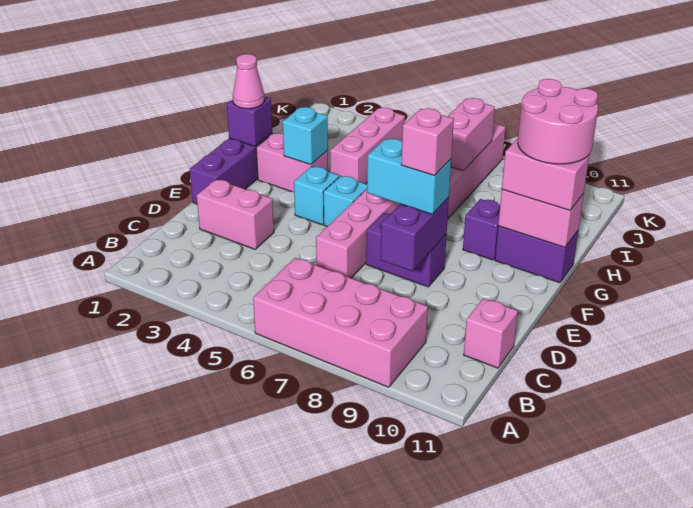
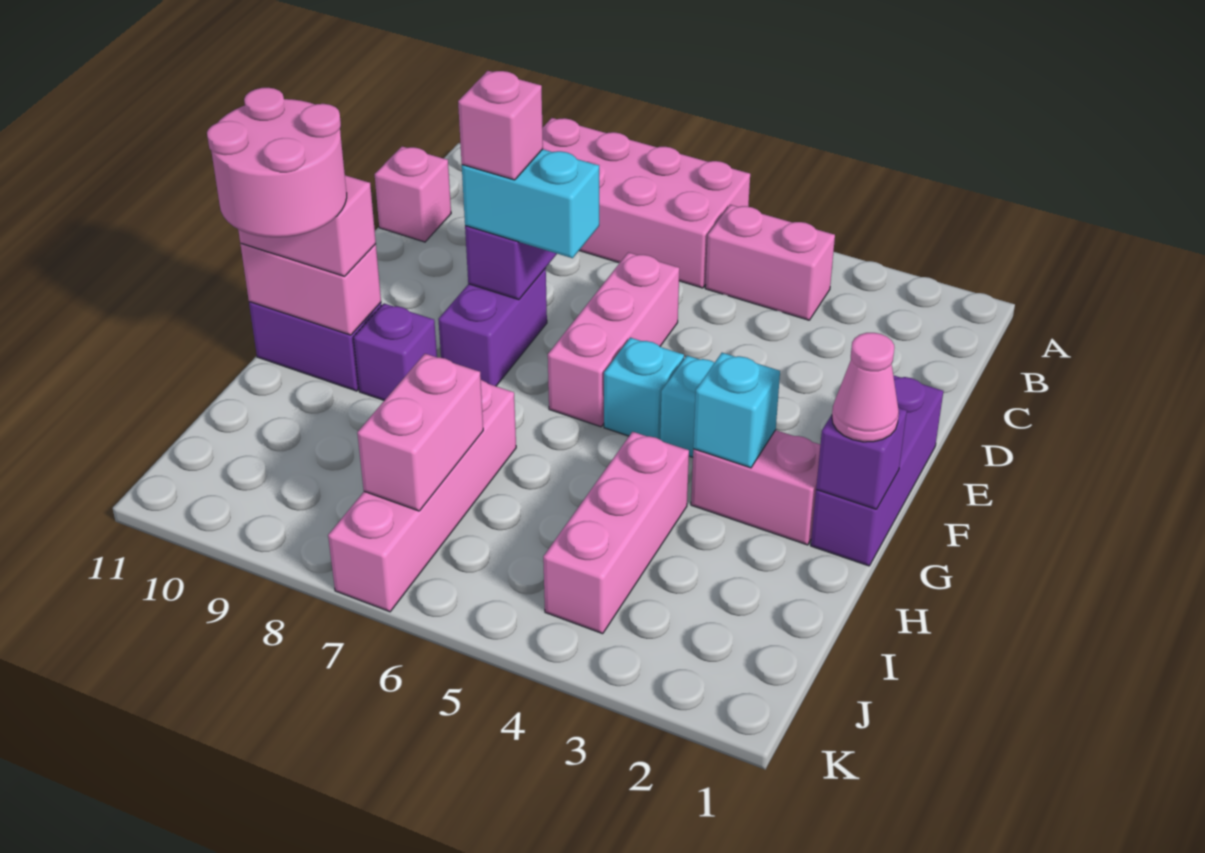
pink brick D2:D3 level 1 -> pink brick B4:B5 level 1
purple brick E7:E8 level 1 -> purple brick E8:F8 level 1

